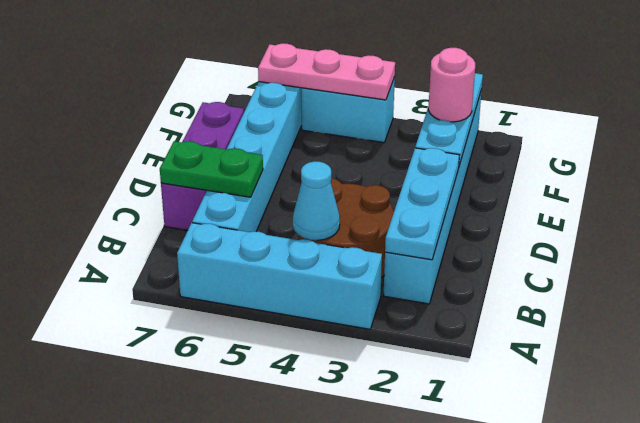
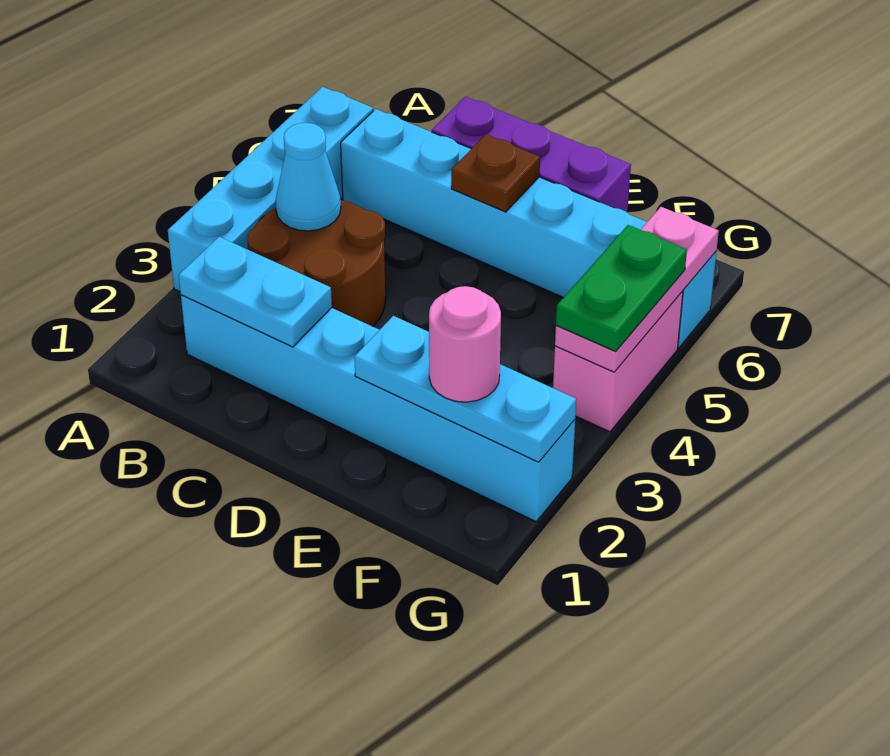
cyan plate B2:D2 level 2 -> cyan plate B2:C2 level 2
green plate C6:C7 level 2 -> green plate G4:G5 level 3
none -> brown plate D6 level 2
cyan brick G4:G5 level 1 -> pink brick G4:G5 level 1

